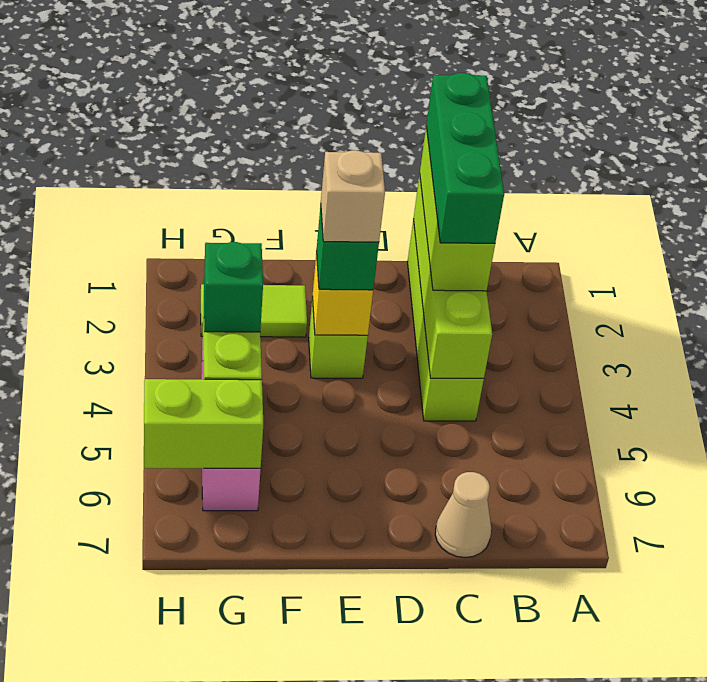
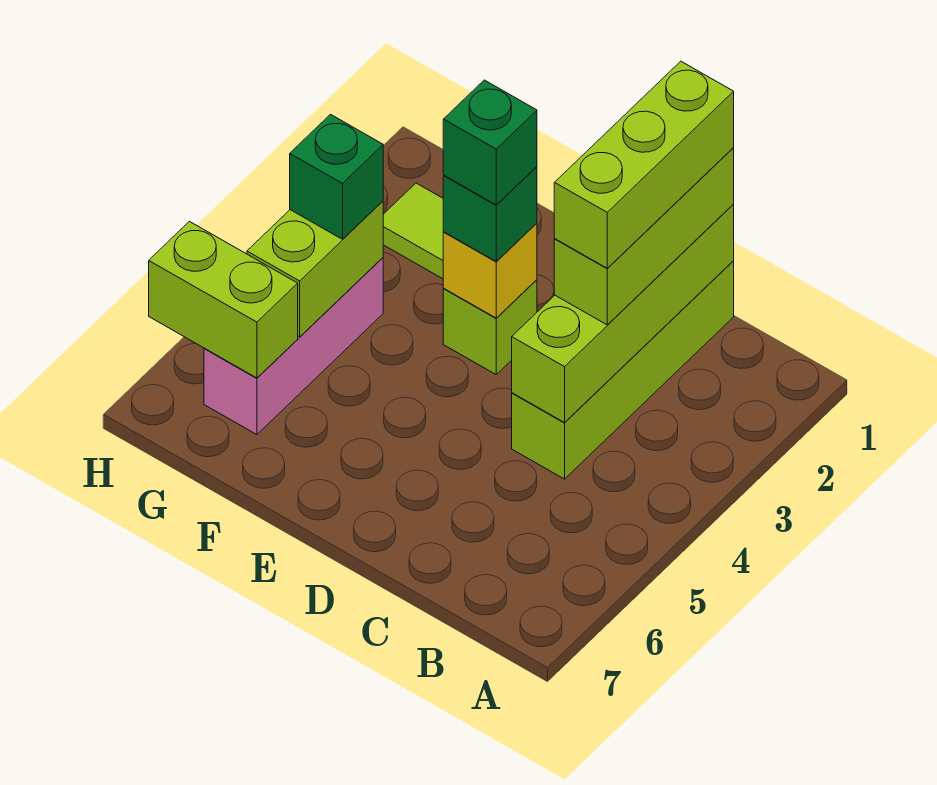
green brick C1:C3 level 4 -> lime brick C1:C3 level 4
tan cone C7 level 1 -> none
tan brick E3 level 4 -> green brick E3 level 4

